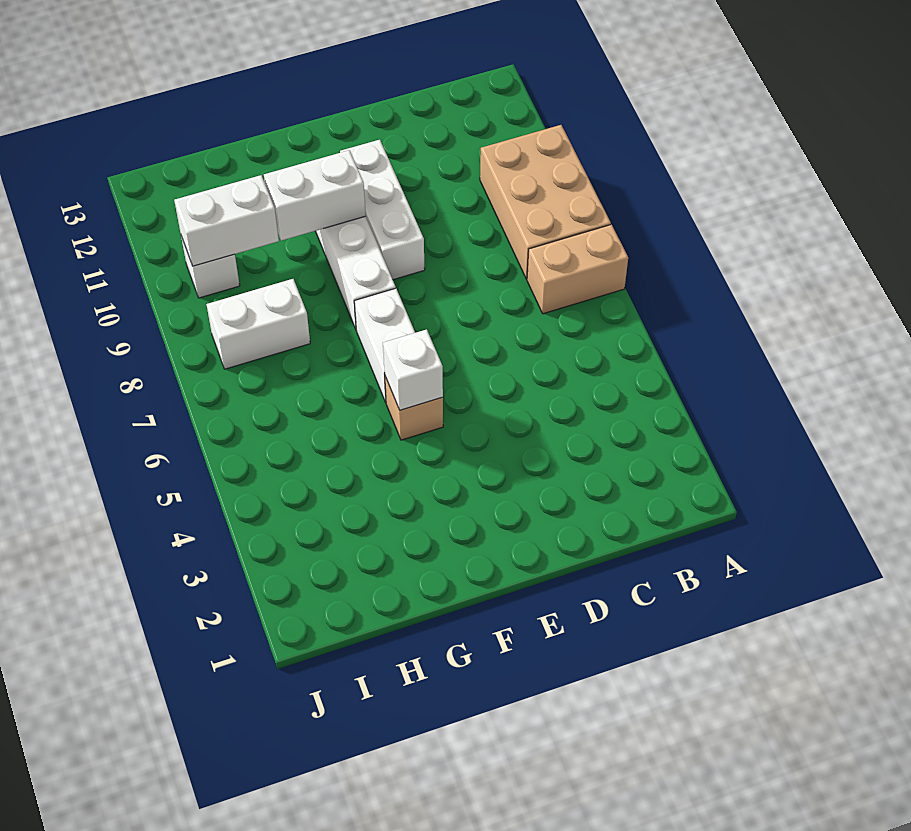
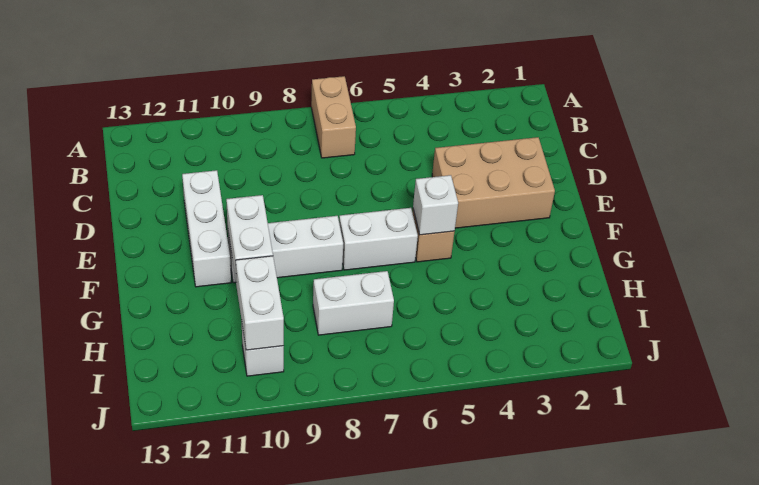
tan brick A8:B10 level 1 -> tan brick D2:E4 level 1
white brick E9:E11 level 1 -> white brick D11:F11 level 1
white brick H8:I8 level 1 -> white brick H7:H8 level 1

